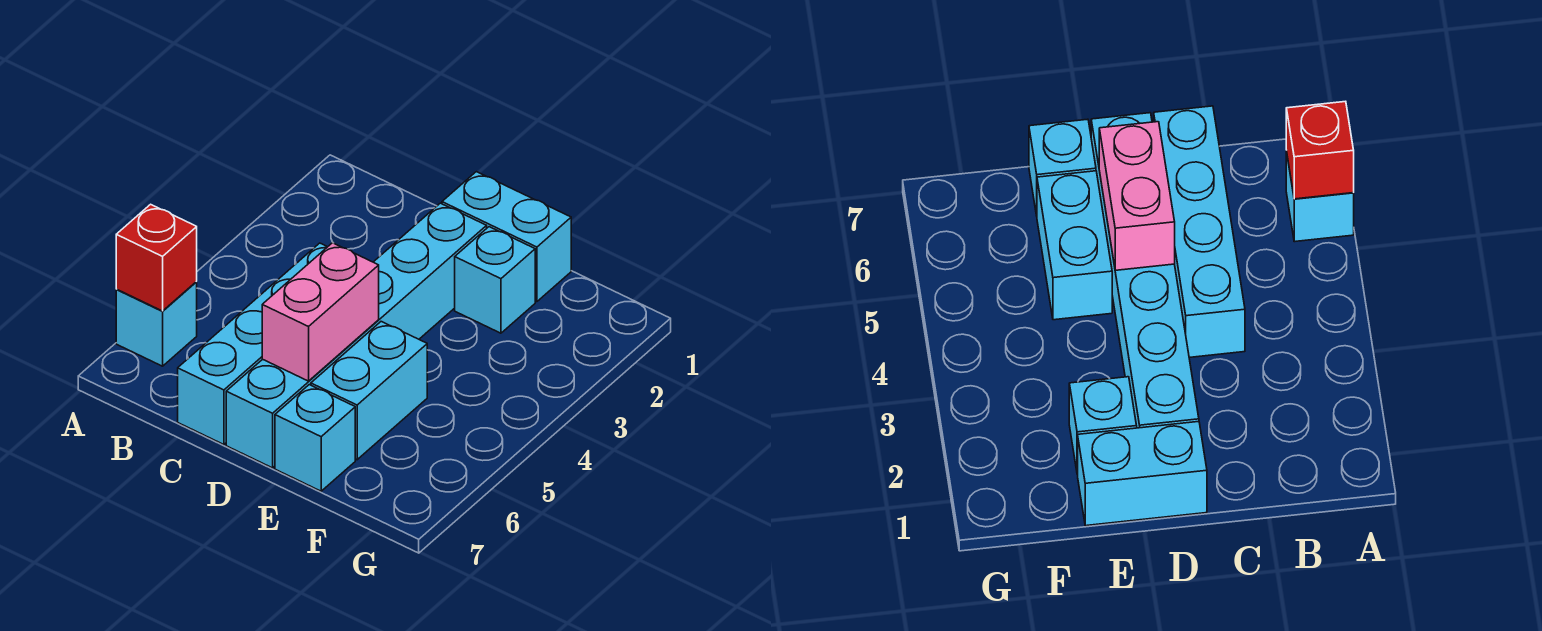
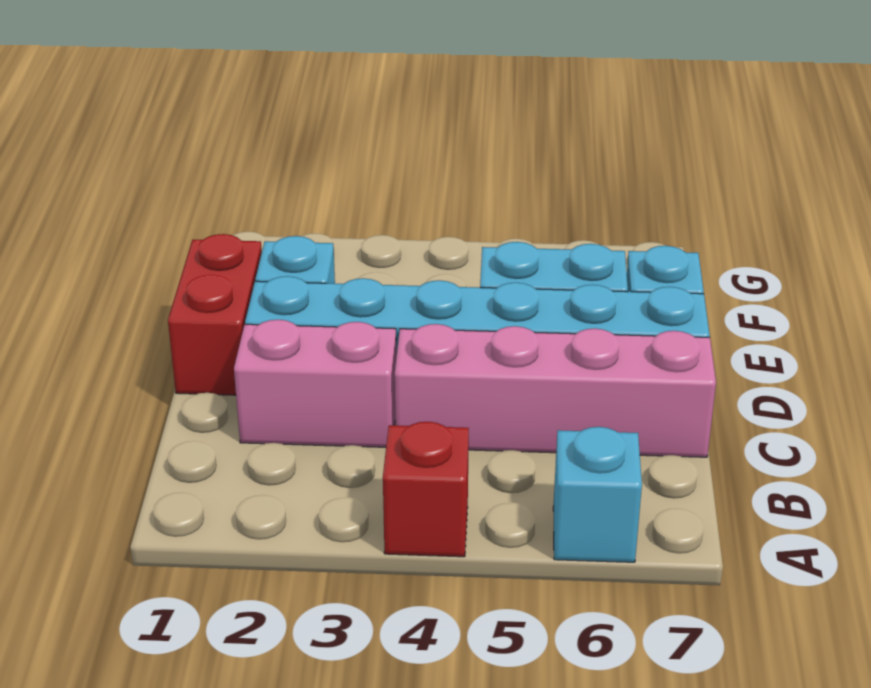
red brick A6 level 2 -> red brick A4 level 1
cyan brick C4:C7 level 1 -> pink brick C4:C7 level 1
cyan brick D1:E1 level 1 -> red brick D1:E1 level 1
pink brick D5:D6 level 2 -> pink brick C2:C3 level 1

